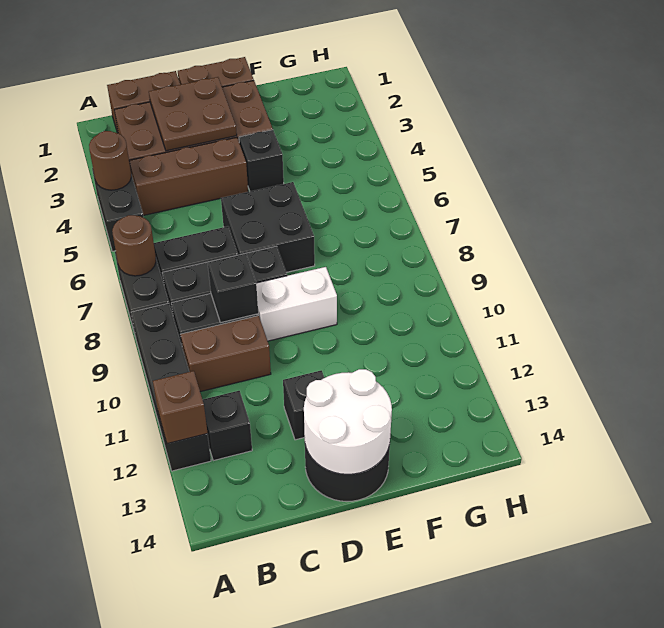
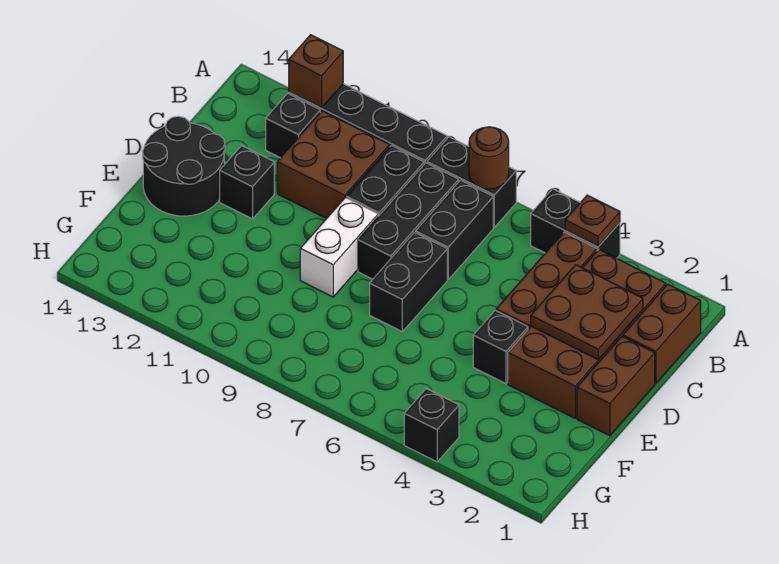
brown round brick A4 level 2 -> brown plate A4 level 2
brown brick B10:C10 level 1 -> brown brick B10:C11 level 1
black brick C9 level 2 -> black brick H4 level 1
black brick D6:E7 level 1 -> black brick D7:E7 level 1
white round brick D13:E14 level 2 -> none

